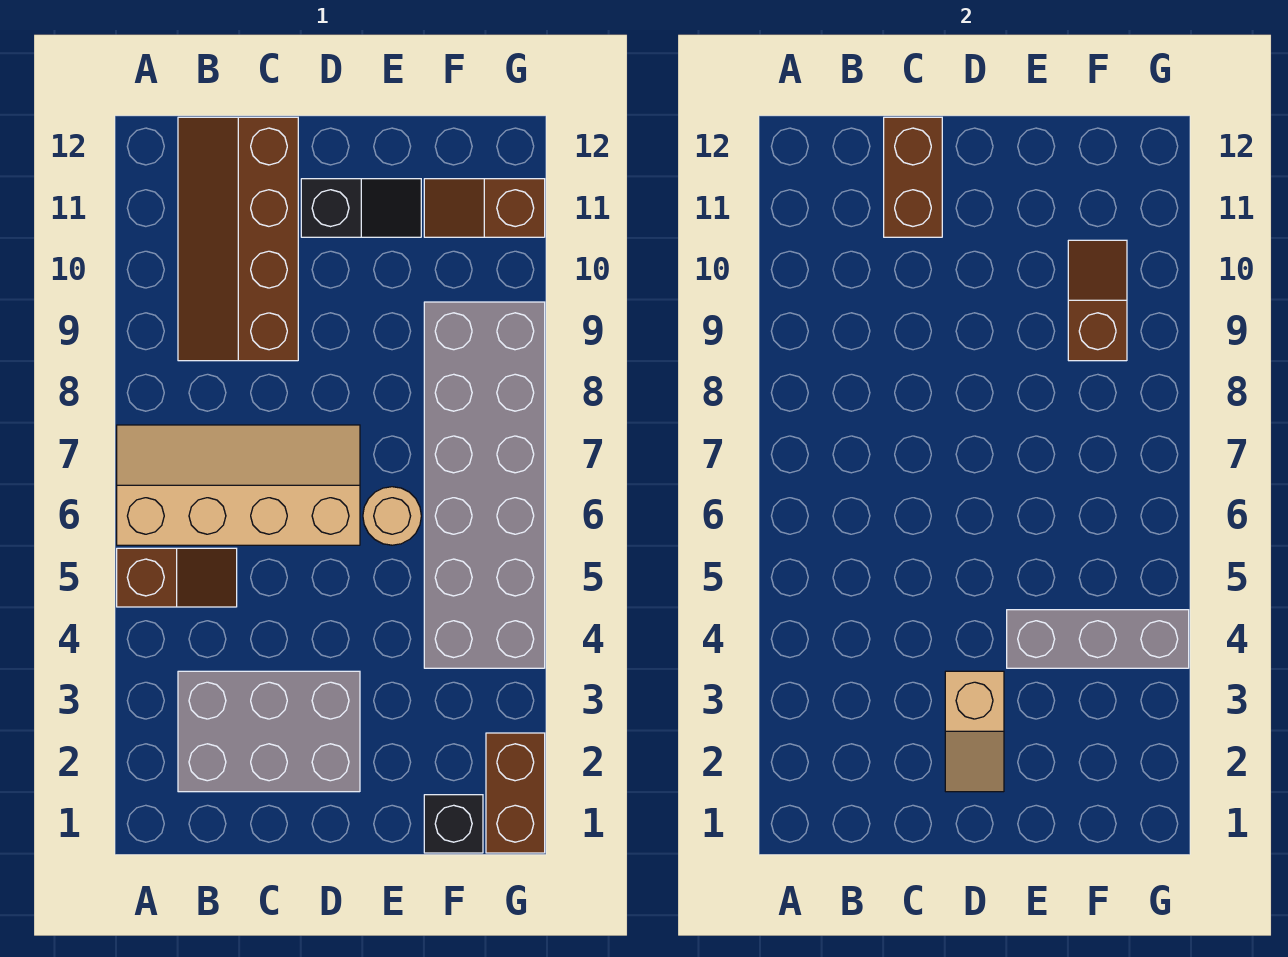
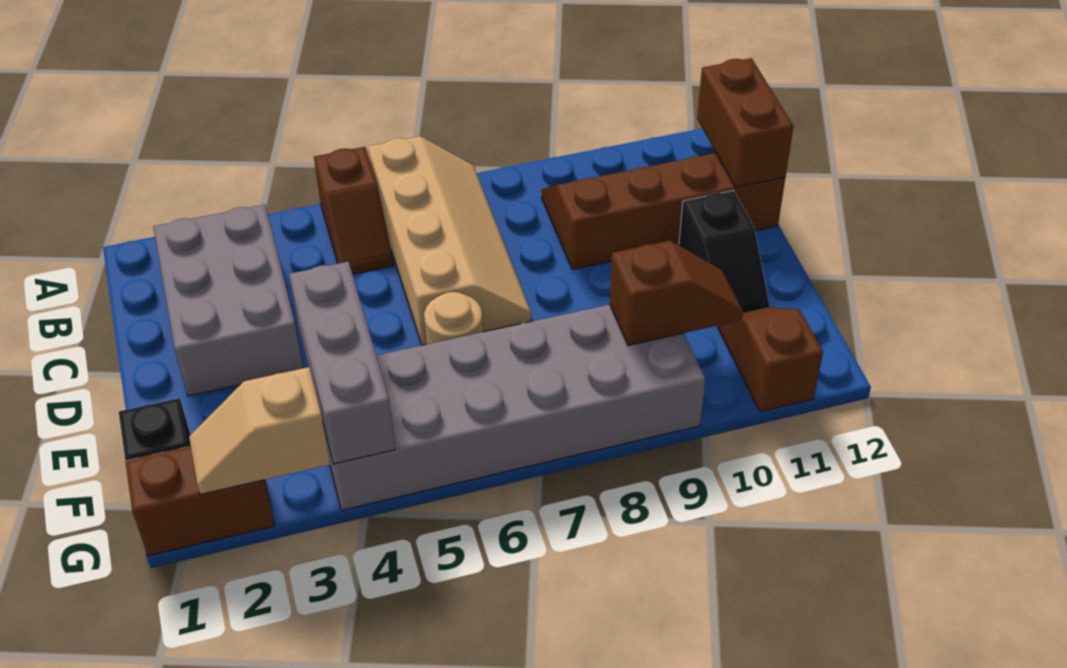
brown brick C11:C12 level 2 -> brown brick B12:C12 level 2
tan slope D2:D3 level 2 top 3 -> tan slope G2:G3 level 2 top 3

